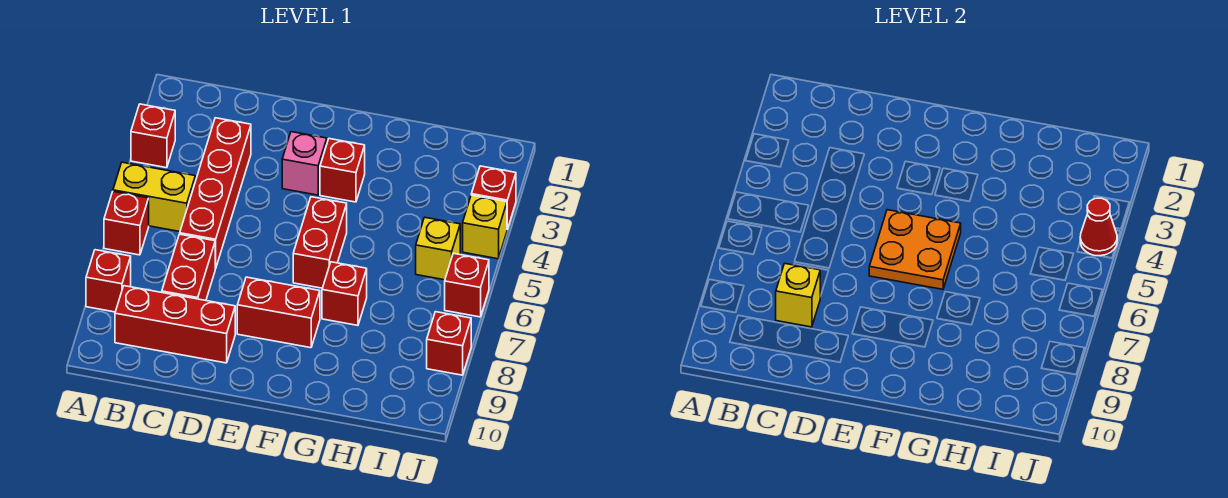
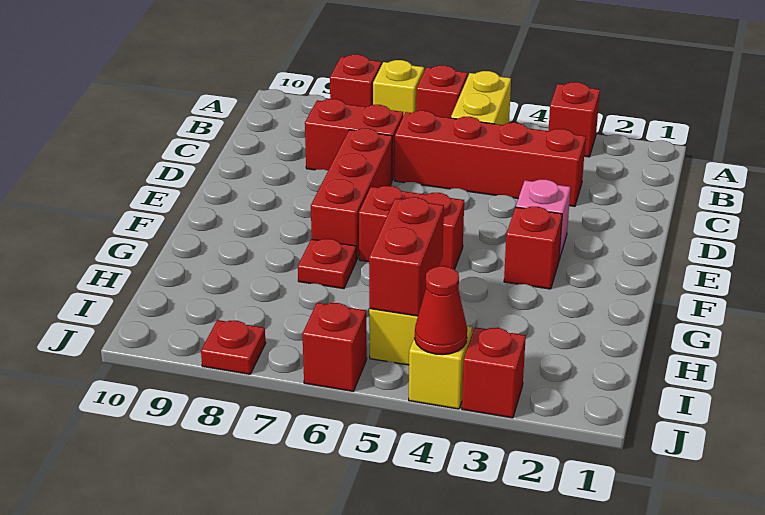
red brick B9:D9 level 1 -> red brick D7:F7 level 1
yellow brick C8 level 2 -> yellow brick A7 level 1
orange plate E5:F6 level 2 -> none
red brick E8:F8 level 1 -> red brick H5:I5 level 2
red brick G7 level 1 -> red plate G7 level 1
red brick J8 level 1 -> red plate J8 level 1

